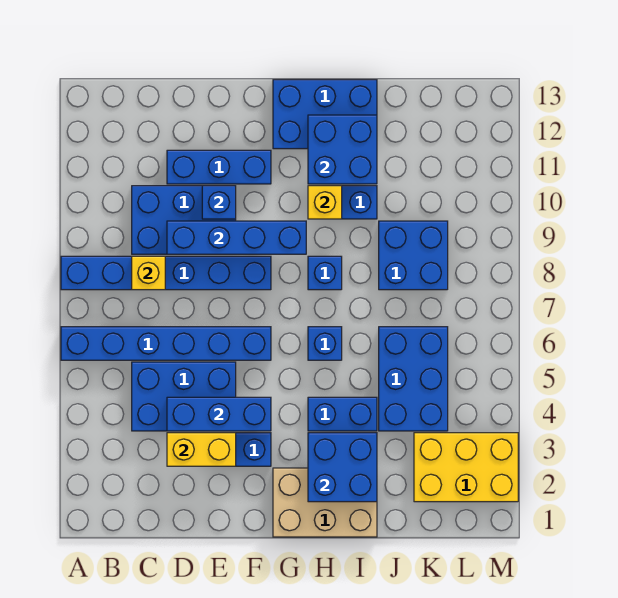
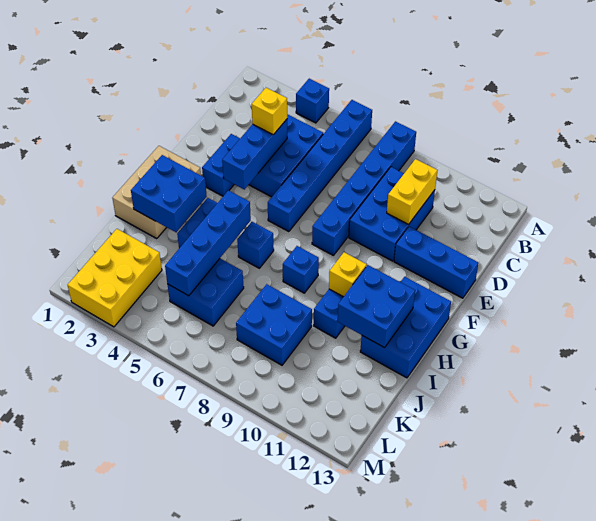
yellow brick C8 level 2 -> yellow brick D4 level 3
yellow brick D3:E3 level 2 -> yellow brick C10:D10 level 2
blue brick D9:G9 level 2 -> blue brick H5:K5 level 2
blue brick D11:F11 level 1 -> blue brick E11:E13 level 1
blue brick E10 level 2 -> blue brick A4 level 1
blue brick J4:K6 level 1 -> blue brick J5:K6 level 1

